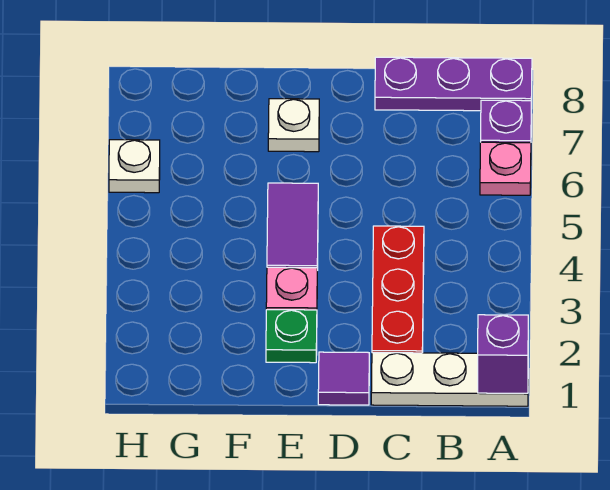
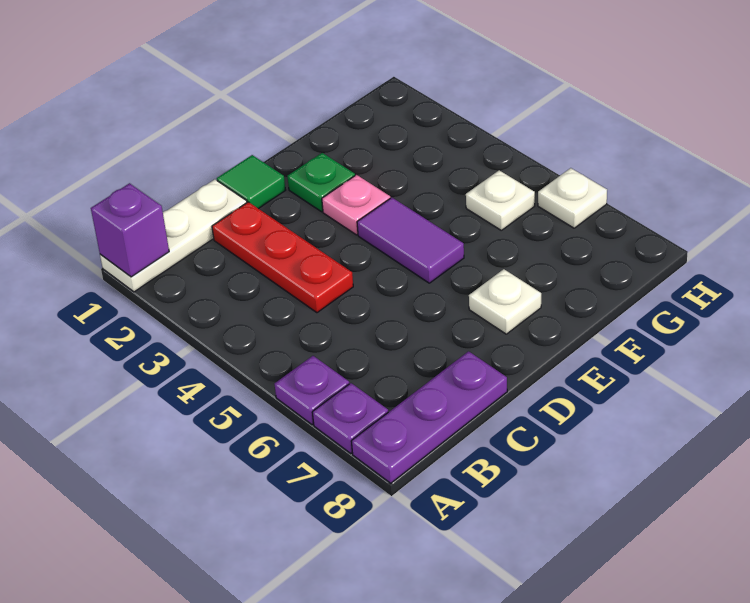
pink plate A6 level 1 -> purple plate A6 level 1
purple tile D1 level 1 -> green tile D1 level 1
none -> white plate G5 level 1

